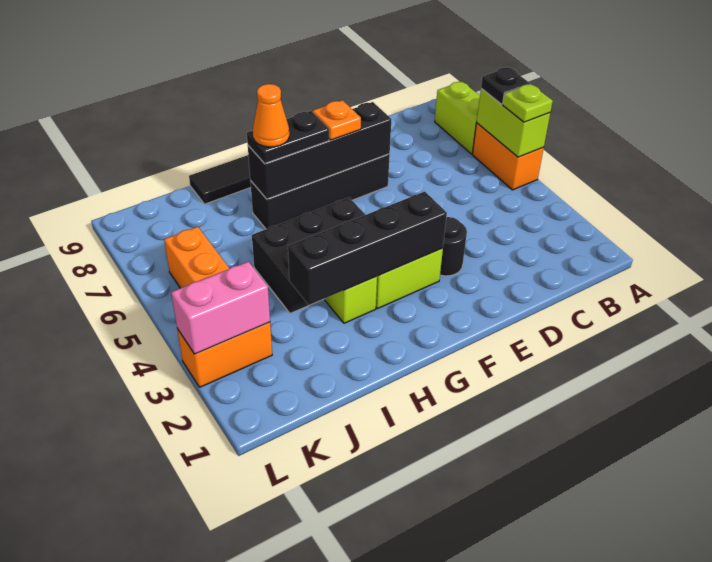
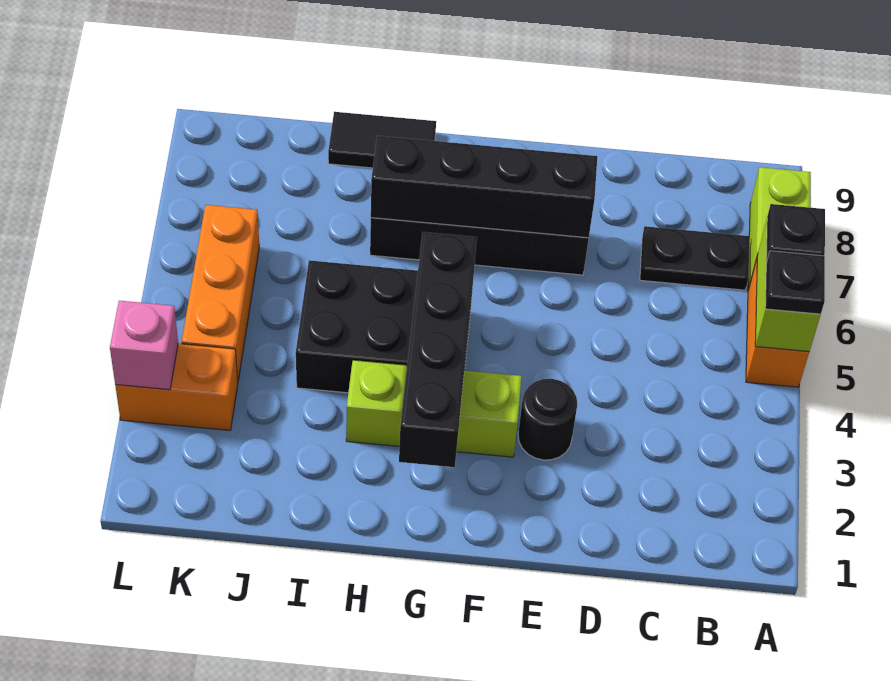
lime plate A5 level 3 -> black plate A5 level 3
black brick F3:I3 level 2 -> black brick G2:G5 level 2
orange plate F7 level 3 -> none
black plate G7:H7 level 3 -> black plate B7:C7 level 1
orange cone H7 level 4 -> none
pink brick K3:L3 level 2 -> pink brick L3 level 2

